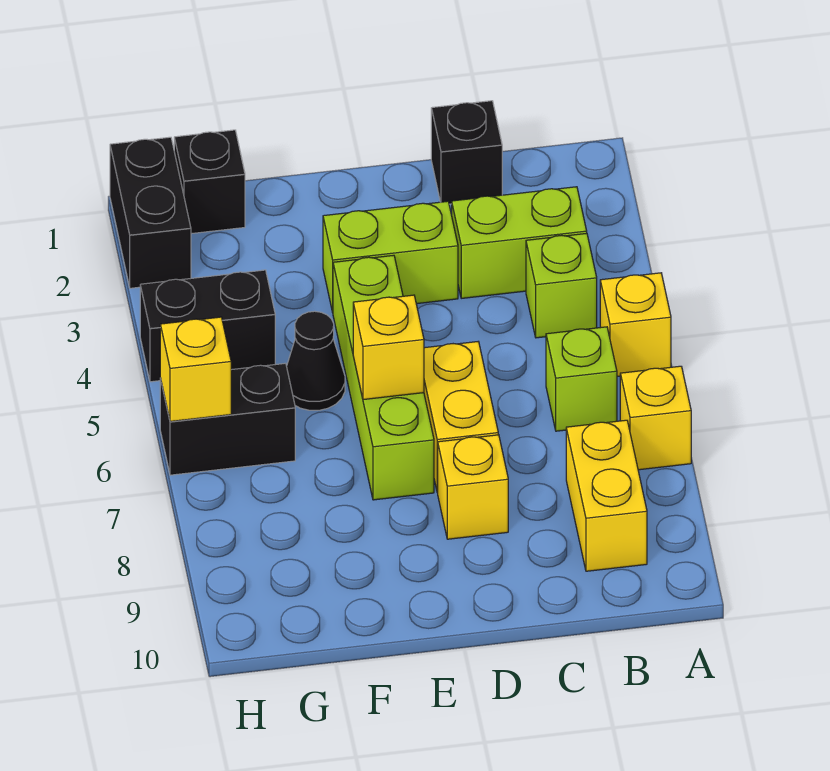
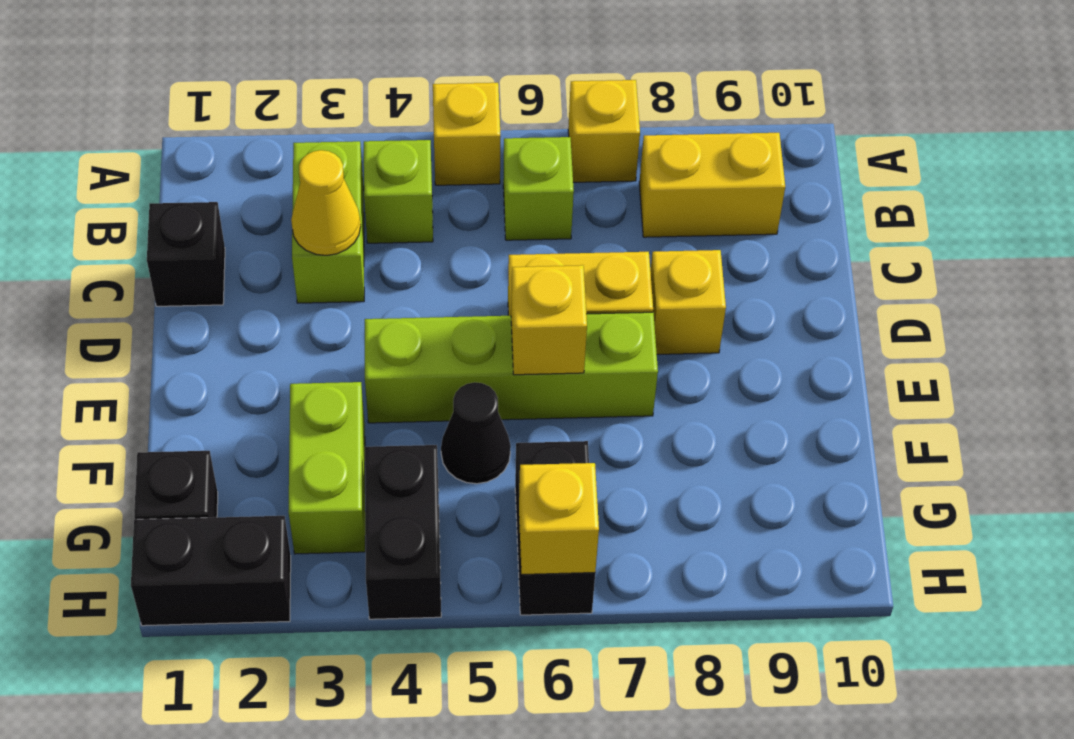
none -> yellow cone C3 level 2
lime brick D3:E3 level 1 -> lime brick F3:G3 level 1

